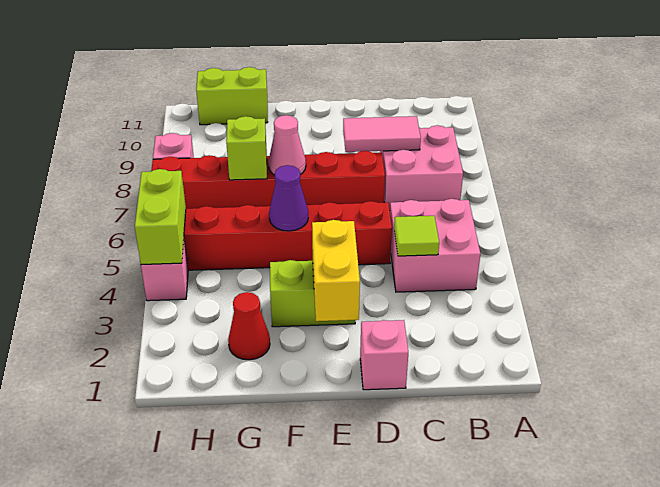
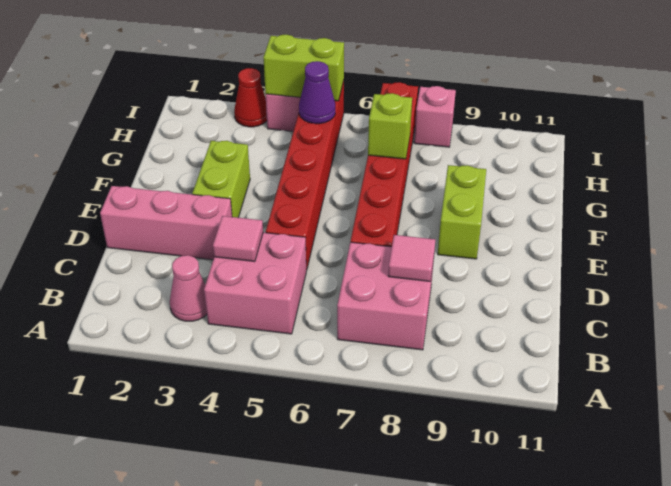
lime tile C4 level 2 -> pink tile C4 level 2
pink tile C8:D8 level 2 -> pink tile C8 level 2
pink brick D1 level 1 -> pink brick D1:D3 level 1
yellow brick E2:E3 level 2 -> none
purple cone F5 level 2 -> purple cone H5 level 2
pink cone F7 level 2 -> pink cone B3 level 1
red cone G2 level 1 -> red cone I3 level 1
lime brick G11:H11 level 1 -> lime brick E9:F9 level 1

